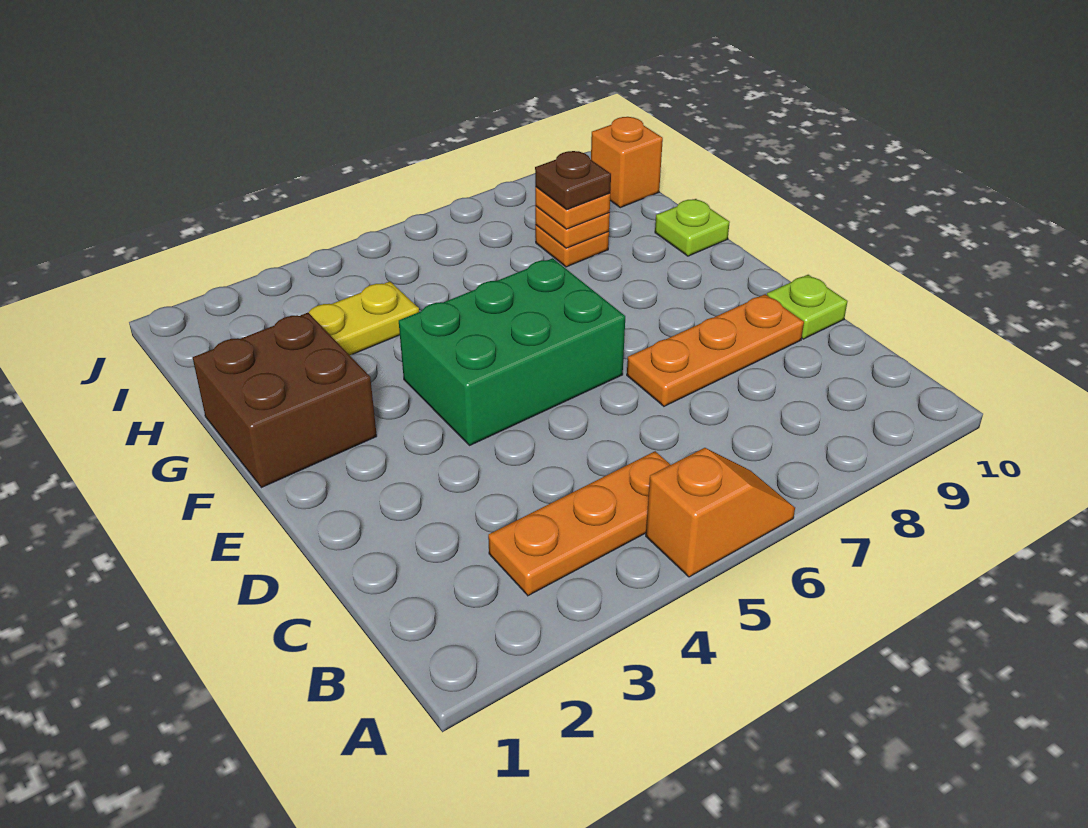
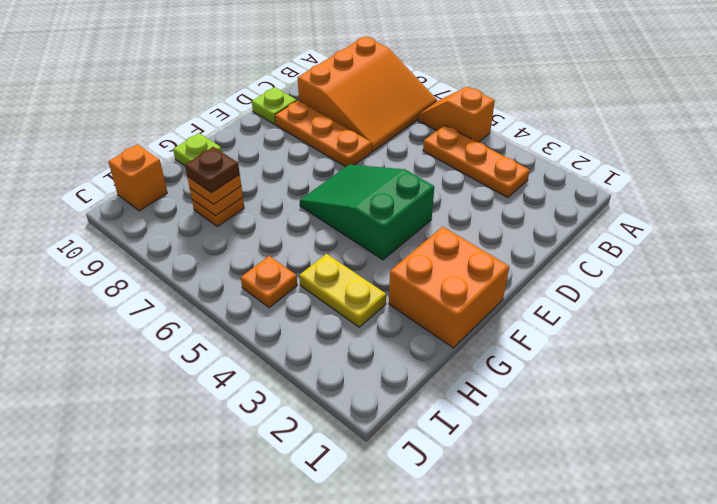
none -> orange slope A7:C9 level 1 top 9
green brick E4:F6 level 1 -> green slope E4:F6 level 1 top 4
brown brick F1:G2 level 1 -> orange brick F1:G2 level 1
none -> orange plate I5 level 1

